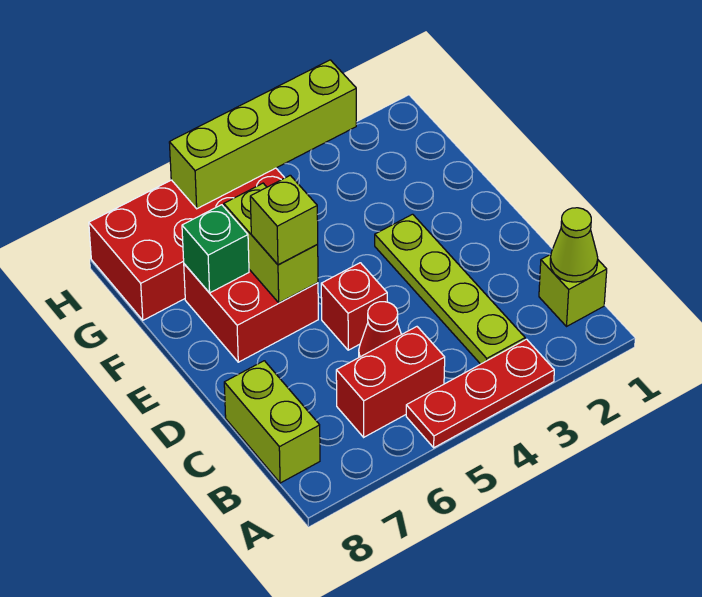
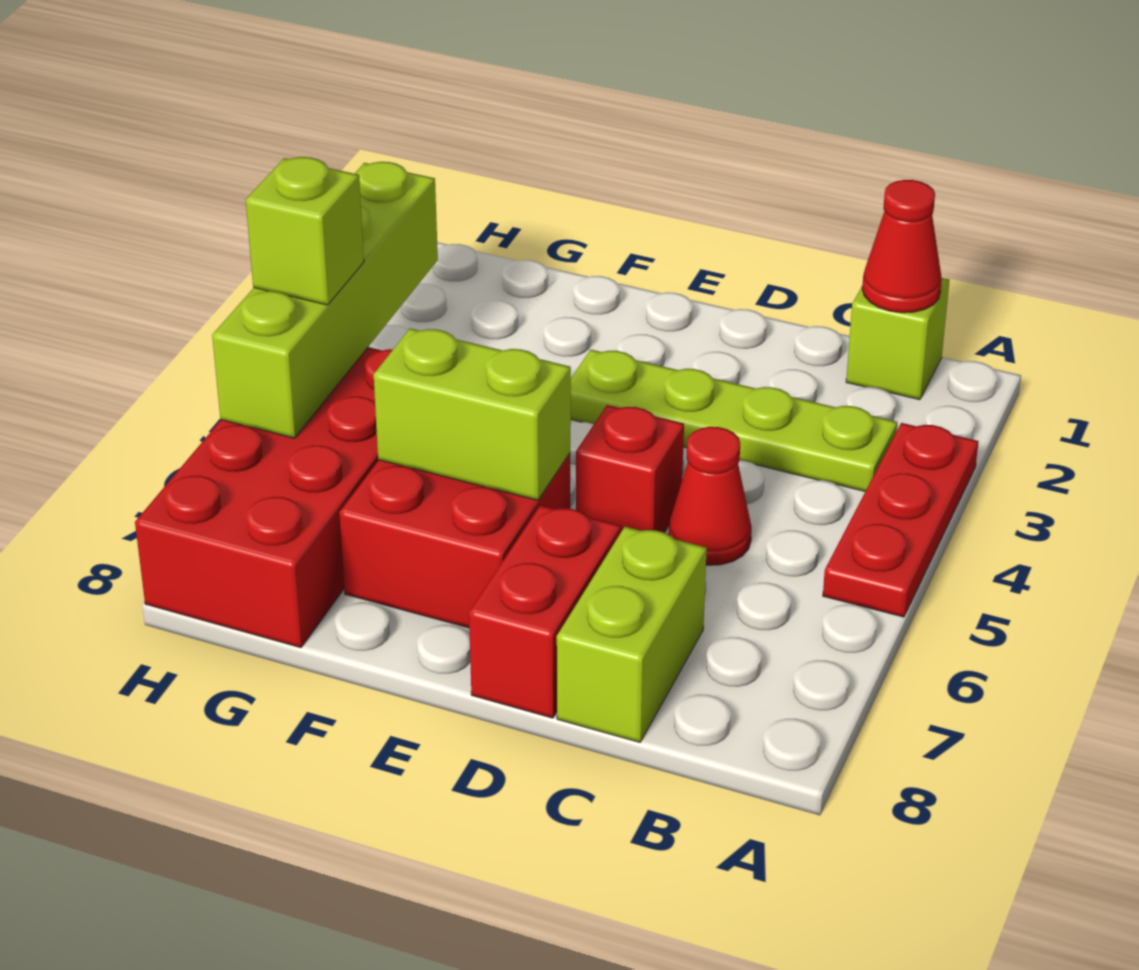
lime cone B1 level 2 -> red cone B1 level 2
red brick B5:B6 level 1 -> red brick D7:D8 level 1
lime brick B8:C8 level 1 -> lime brick C7:C8 level 1
lime brick E6 level 3 -> lime brick H5 level 3
green brick F7 level 2 -> none

